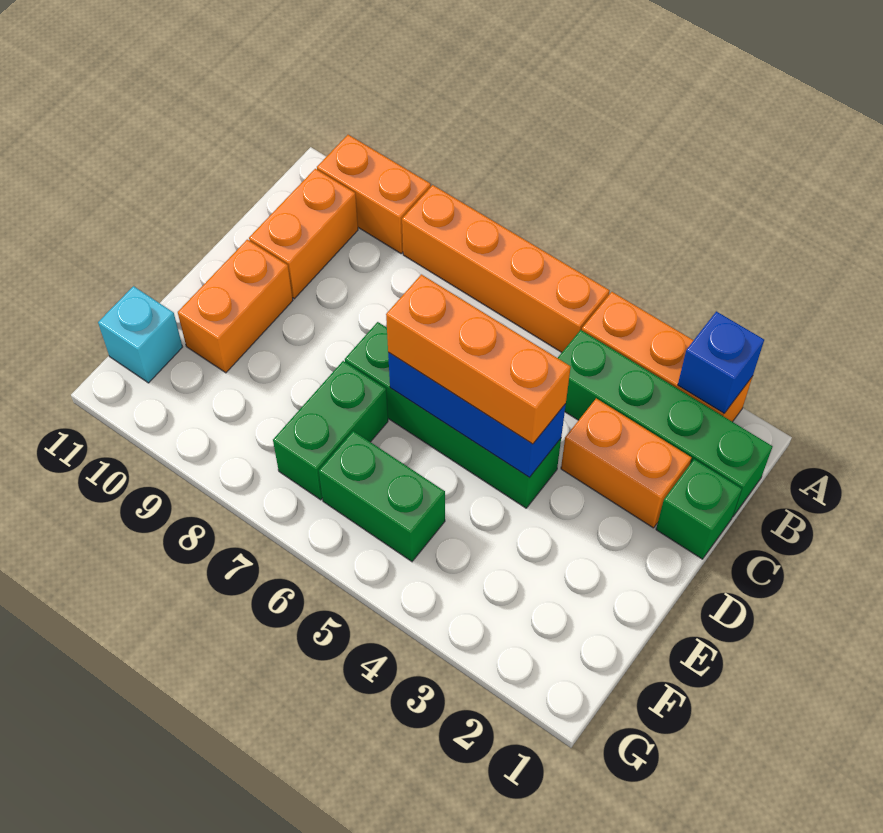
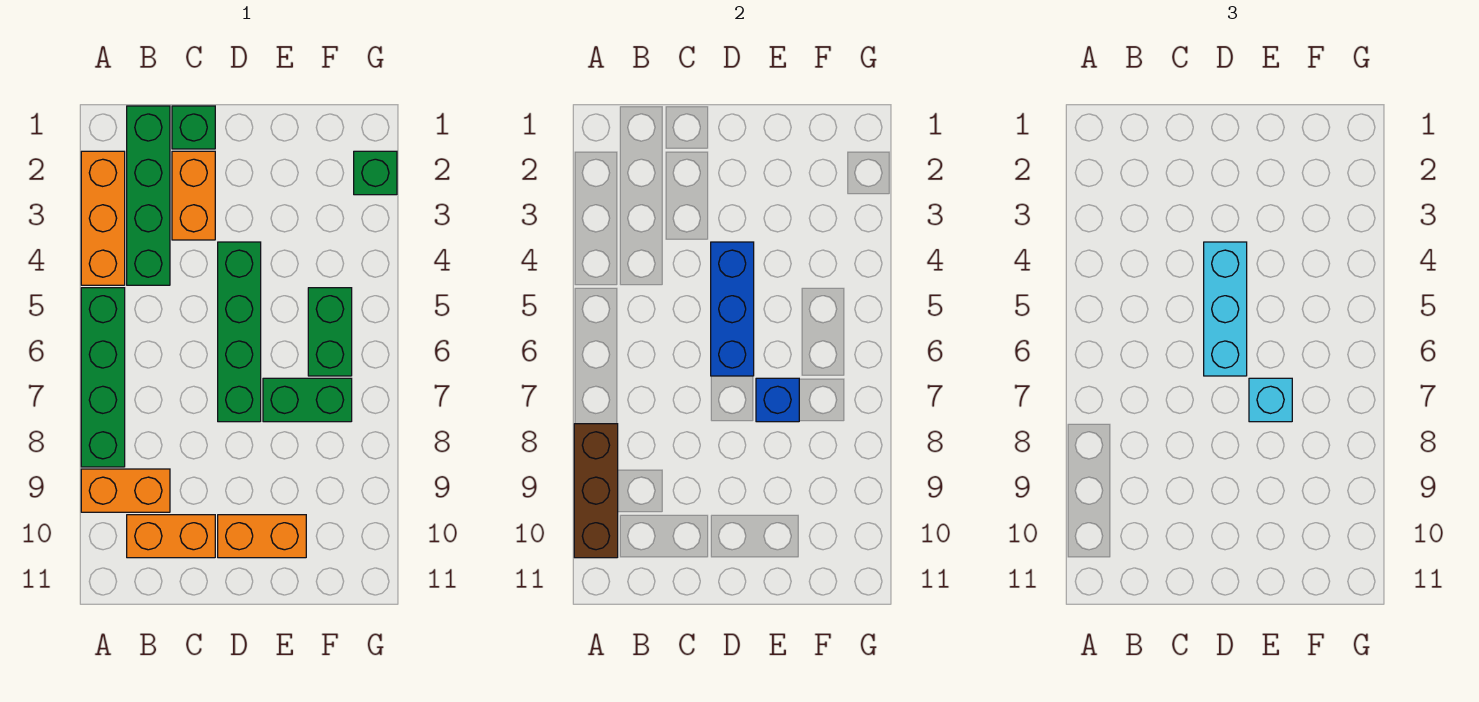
blue brick A2 level 2 -> blue brick E7 level 2
orange brick A5:A8 level 1 -> green brick A5:A8 level 1
none -> brown brick A8:A10 level 2
orange brick A9:A10 level 1 -> orange brick A9:B9 level 1
orange brick D4:D6 level 3 -> cyan brick D4:D6 level 3
cyan brick F11 level 1 -> cyan brick E7 level 3
none -> green brick G2 level 1

